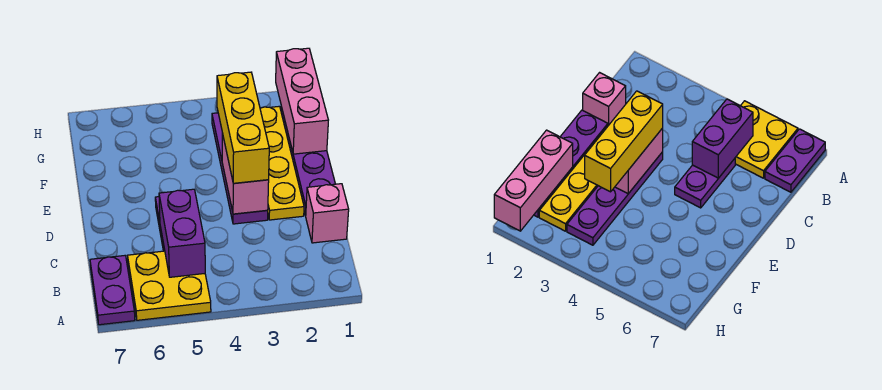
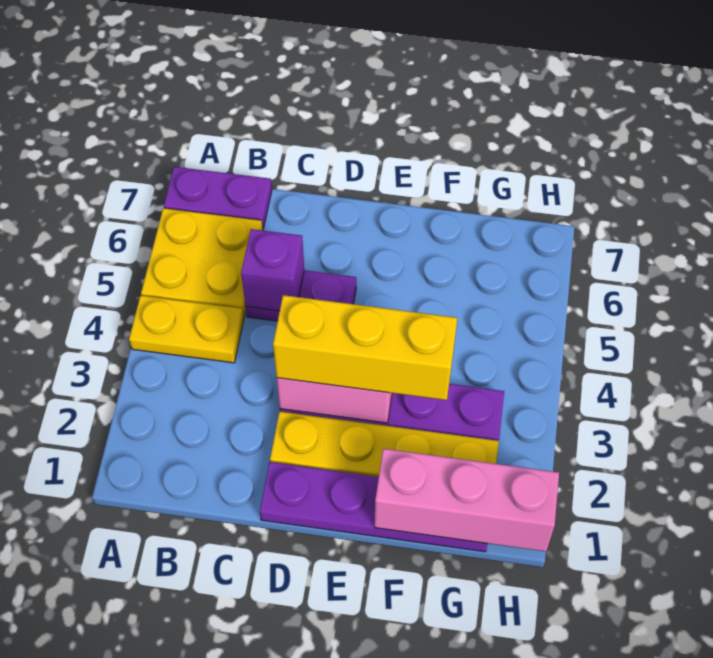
none -> yellow plate A4:B4 level 1
purple brick B5:C5 level 2 -> purple brick C5 level 2
pink brick C1 level 1 -> none

